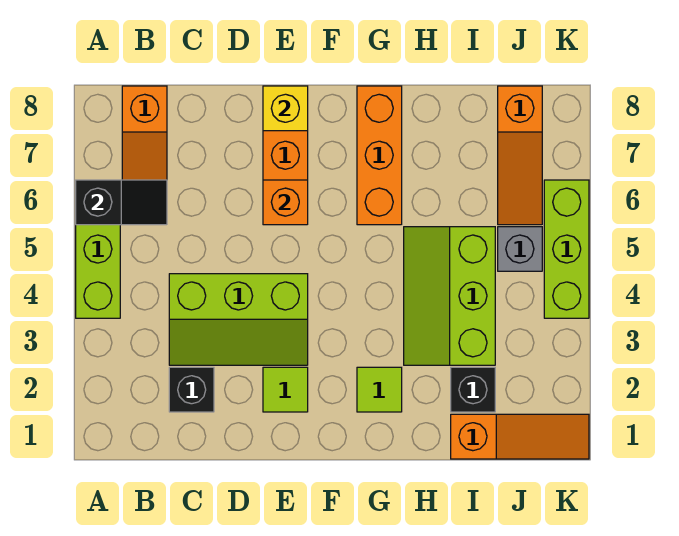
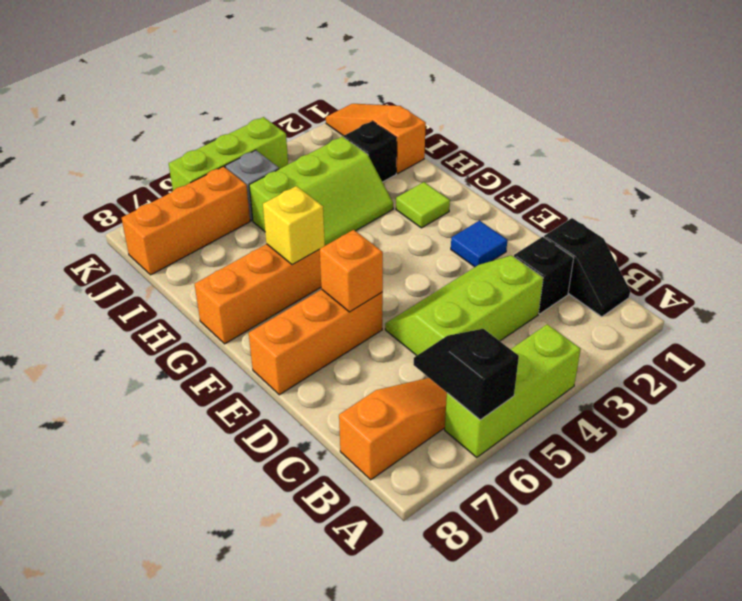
none -> black slope B1:C1 level 1 top C
lime slope C3:E4 level 1 top 4 -> lime slope C3:D5 level 1 top C
lime tile E2 level 1 -> blue tile E2 level 1
yellow brick E8 level 2 -> yellow brick G6 level 2
orange slope J6:J8 level 1 top 8 -> orange brick J6:J8 level 1

